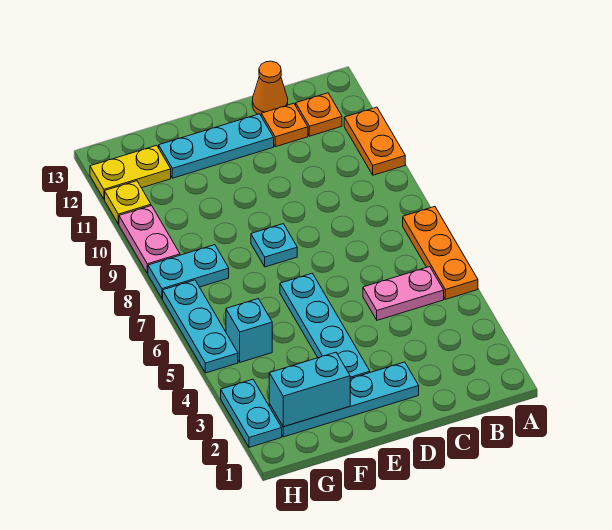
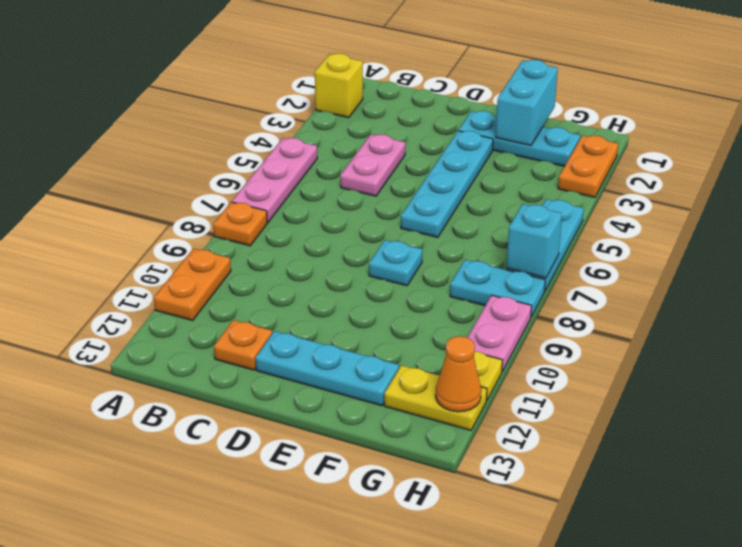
none -> yellow brick A2 level 1
orange plate A5:A7 level 1 -> pink plate A5:A7 level 1
pink plate B5:C5 level 1 -> pink plate C4:C5 level 1
orange plate B12 level 1 -> orange plate A8 level 1
orange cone C13 level 1 -> orange cone H12 level 2
cyan plate D2:G2 level 1 -> cyan plate E2:G2 level 1
cyan brick F2:G2 level 2 -> cyan brick F1:F2 level 2
cyan brick G5 level 1 -> cyan brick H7 level 2
cyan plate H2:H3 level 1 -> orange plate H2:H3 level 1

